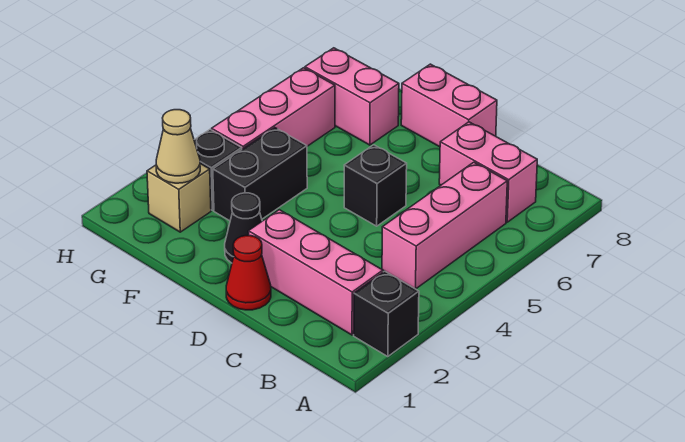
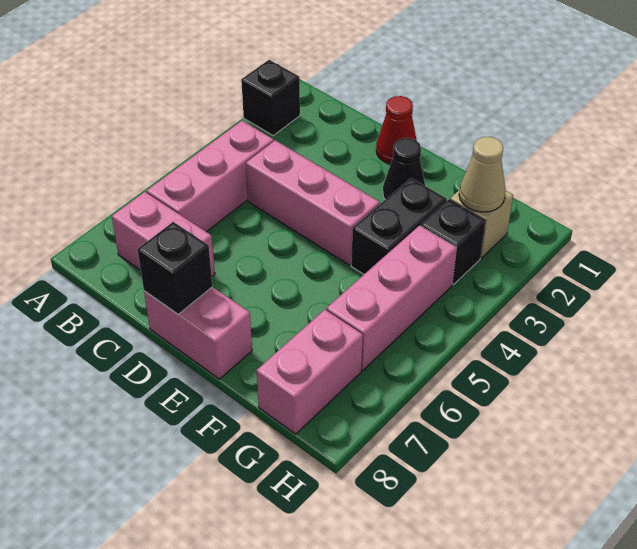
pink brick B2:D2 level 1 -> pink brick C4:E4 level 1
black brick D5 level 1 -> black brick D8 level 2
pink brick F7:G7 level 1 -> pink brick G7:G8 level 1

